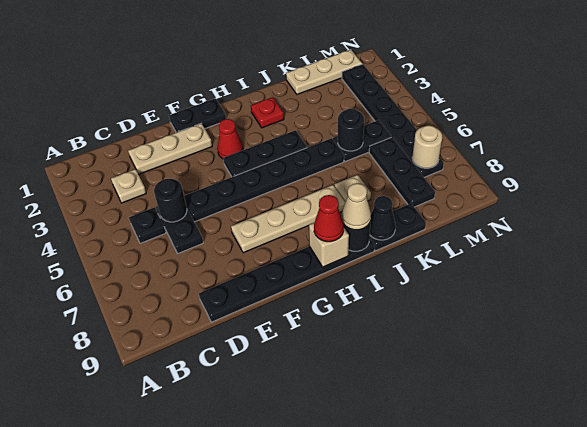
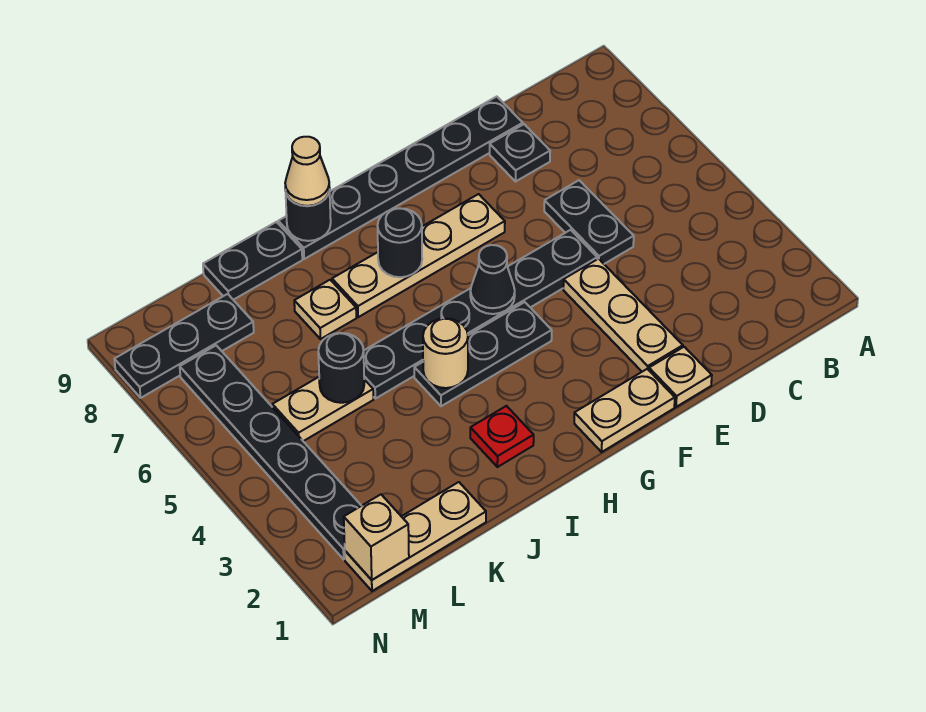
tan plate C3 level 1 -> tan plate E1 level 1
black plate C5 level 1 -> black plate D8 level 1
tan plate D2:F2 level 1 -> tan plate E2:E4 level 1
black round brick D5 level 2 -> black round brick H7 level 2
black plate F1:G1 level 1 -> tan plate F1:G1 level 1
red cone G3 level 1 -> none
tan brick H9 level 2 -> tan brick M1 level 2
red cone H9 level 3 -> none
black cone J9 level 2 -> black cone G5 level 2
black plate K5:L5 level 1 -> tan plate K5:L5 level 1
black plate L6:L8 level 1 -> black plate L8:N8 level 1
tan round brick M7 level 2 -> tan round brick I4 level 2

